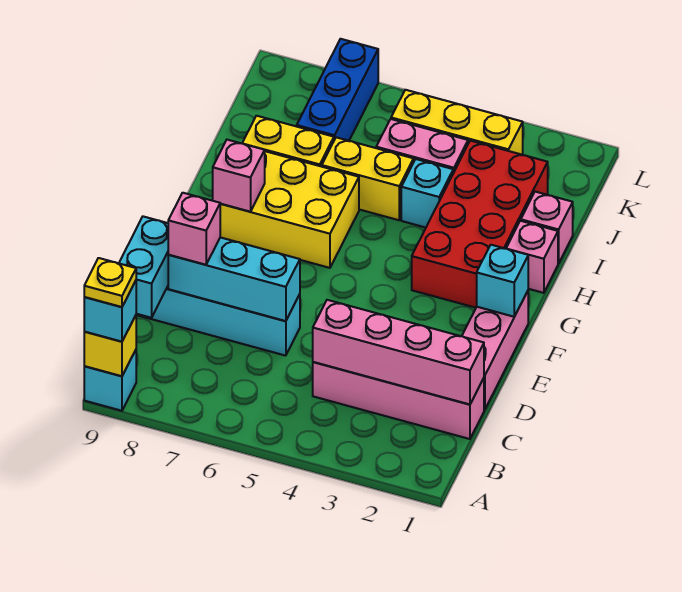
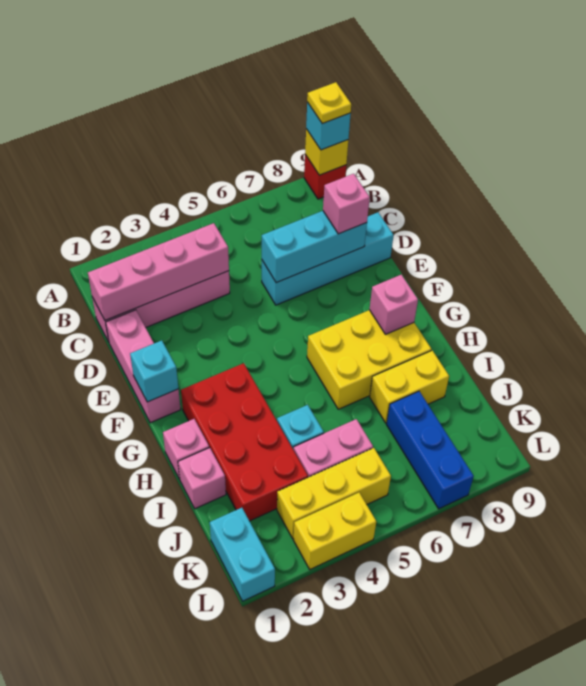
cyan brick A9 level 1 -> red brick A9 level 1
cyan brick C9:D9 level 2 -> cyan brick K1:L1 level 1
yellow brick I5:I6 level 1 -> yellow brick L3:L4 level 1

